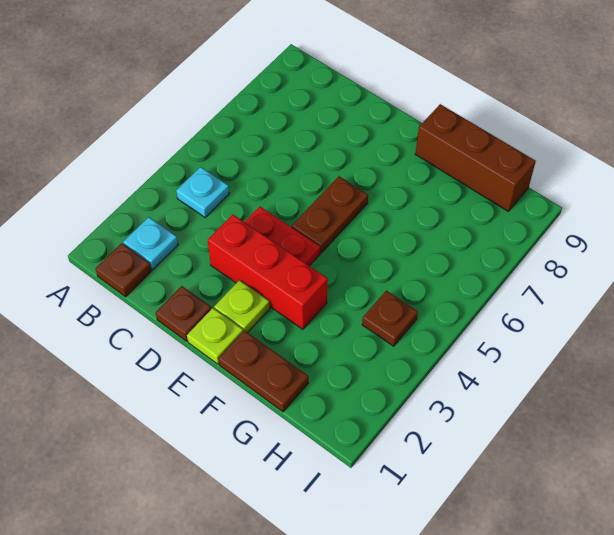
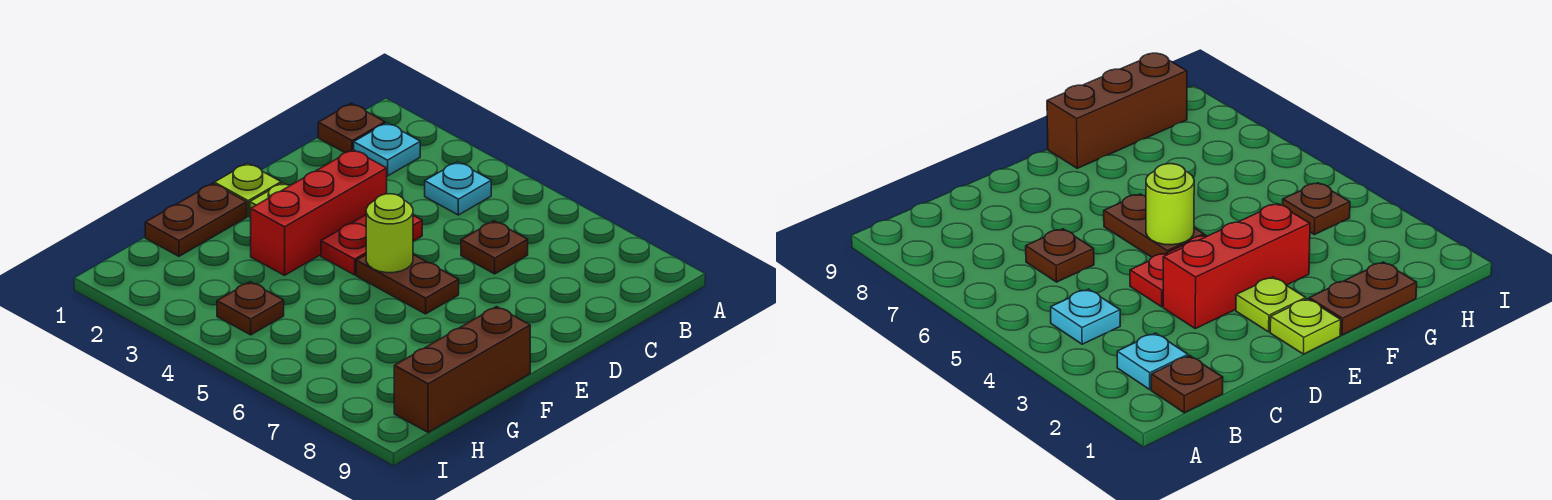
brown plate D1 level 1 -> brown plate C6 level 1
none -> lime round brick E5 level 2

